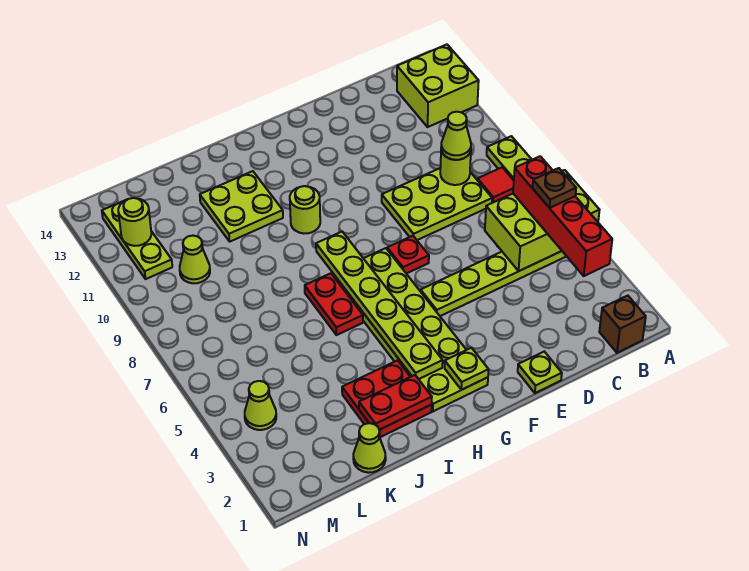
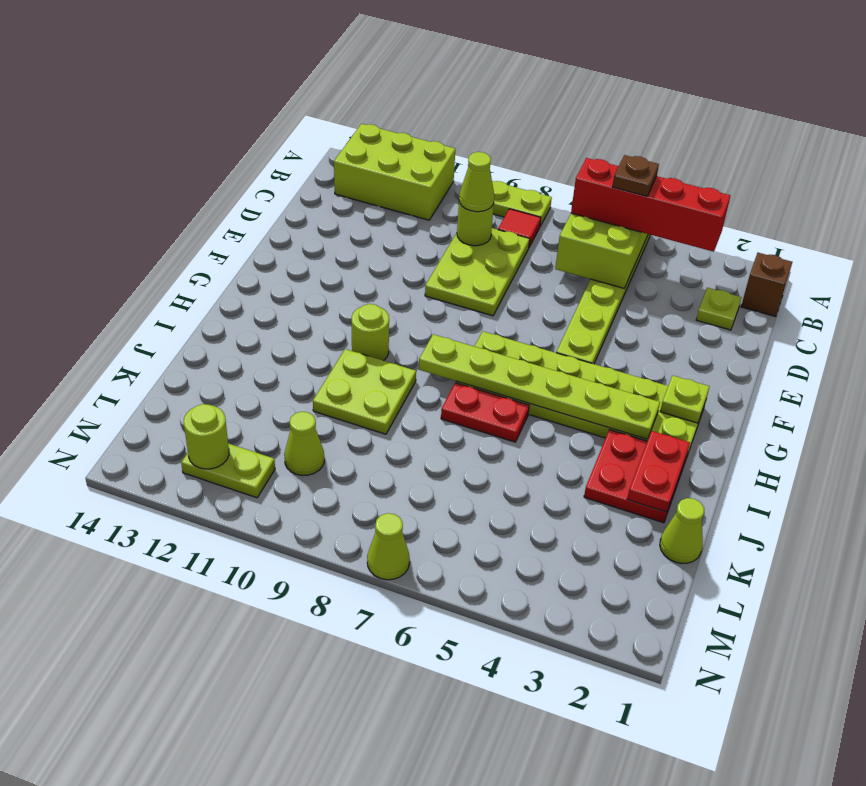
lime brick A12:B13 level 1 -> lime brick A11:B13 level 1
lime plate E1 level 1 -> lime plate C2 level 1
red plate F7 level 1 -> none
lime plate I11:J12 level 1 -> lime plate I9:J10 level 1
lime cone M4 level 1 -> lime cone N7 level 1
lime plate M11:M13 level 1 -> lime plate M11:M12 level 1

